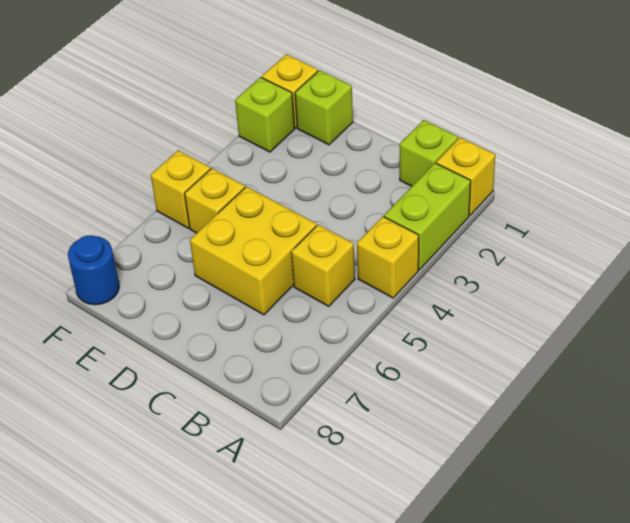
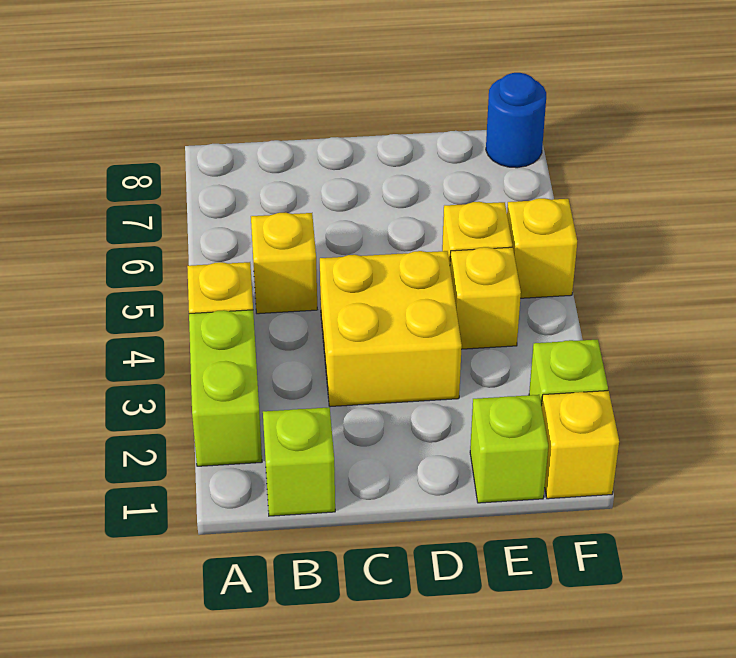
yellow brick A1 level 1 -> yellow brick E4 level 1
yellow brick C5:D6 level 1 -> yellow brick C3:D4 level 1

